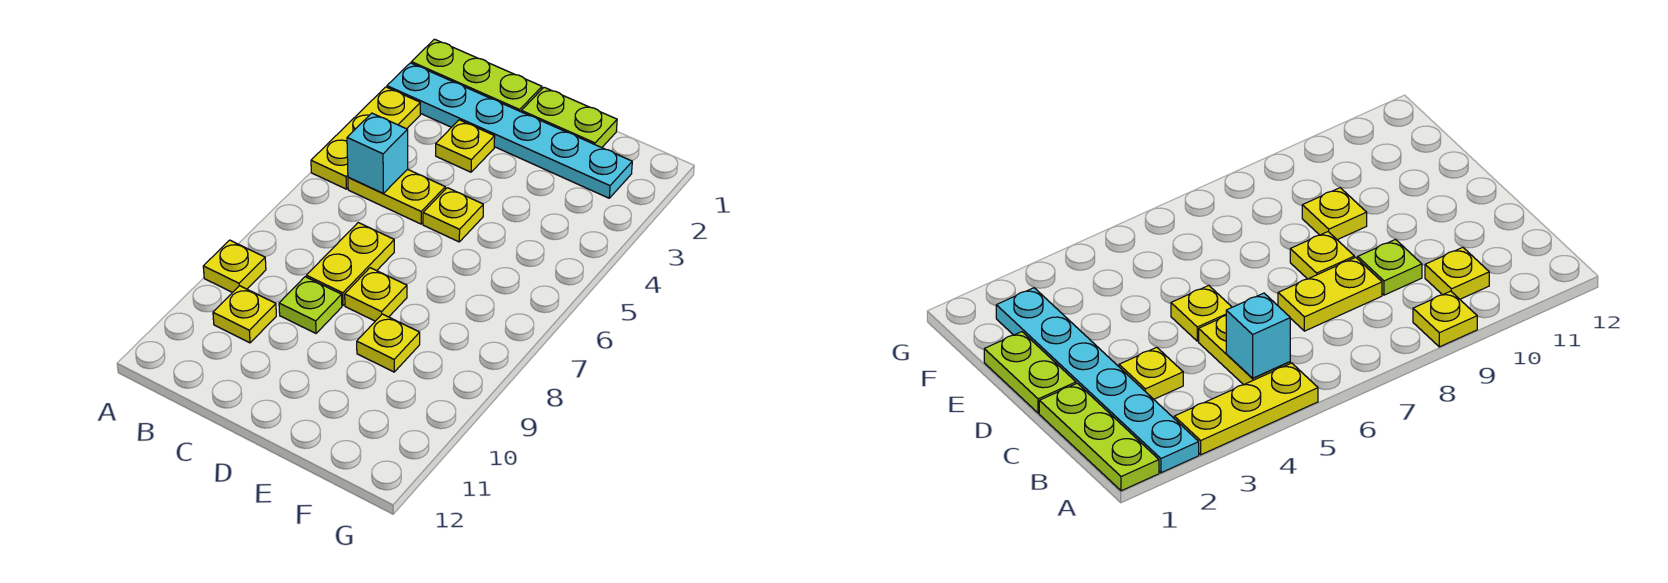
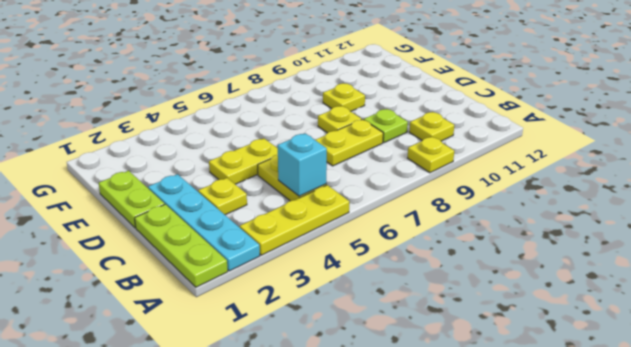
cyan plate A2:F2 level 1 -> cyan plate A2:D2 level 1
yellow plate D5 level 1 -> yellow plate D4:D5 level 1

